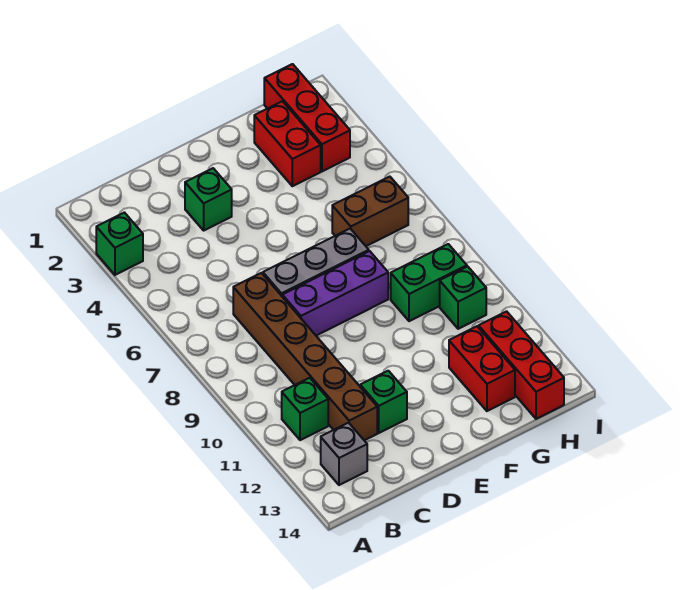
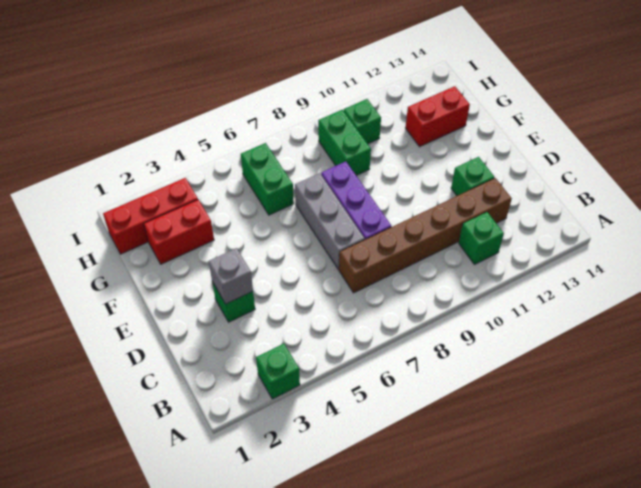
grey brick B13 level 1 -> grey brick D3 level 2
brown brick G6:H6 level 1 -> green brick G6:H6 level 1
red brick H12:H14 level 1 -> none

